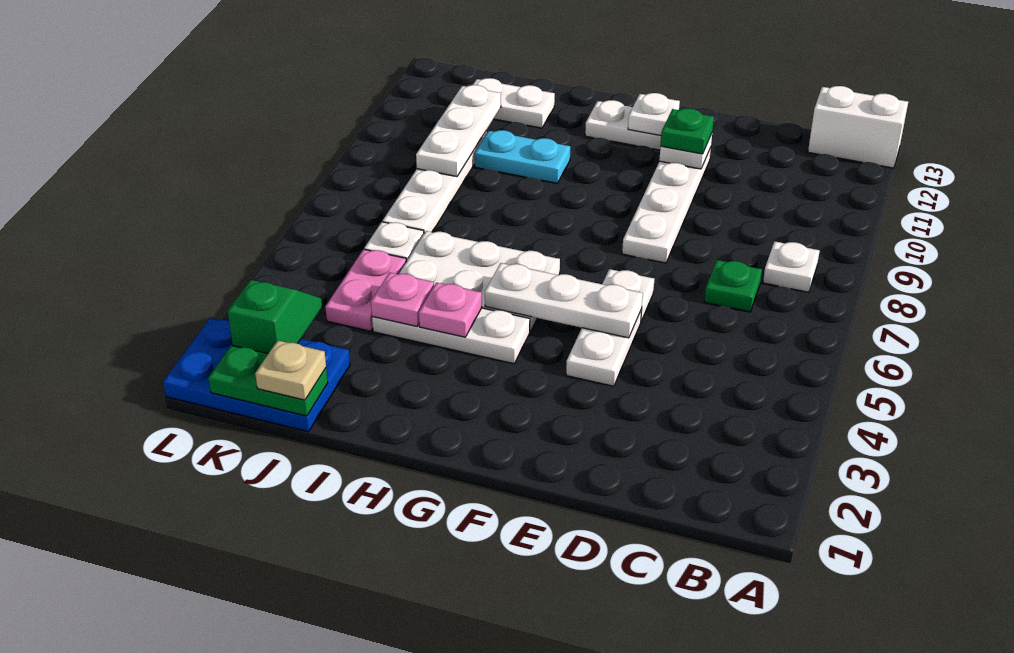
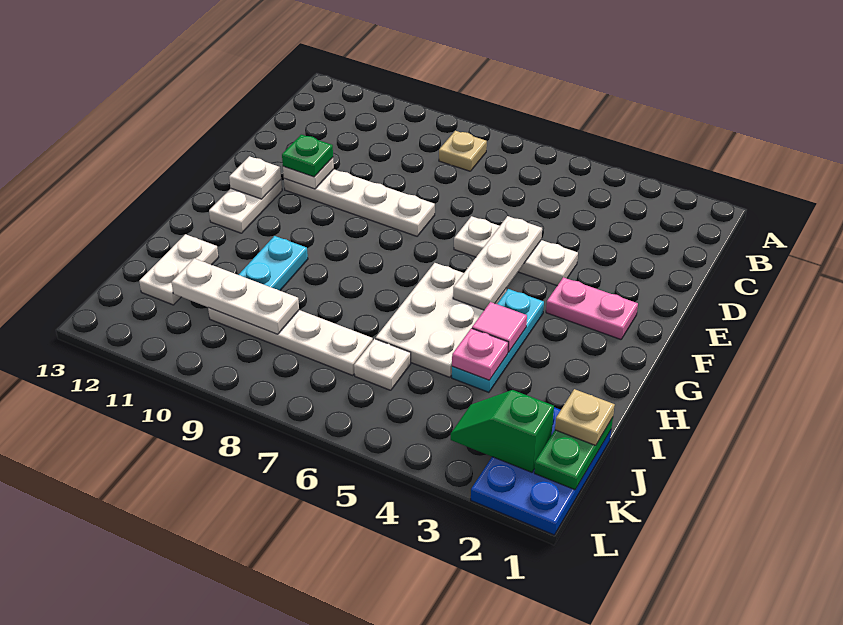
white brick A13:B13 level 1 -> none
white plate B8 level 1 -> tan plate B8 level 1
green plate C7 level 1 -> none
white plate G4:I4 level 1 -> cyan plate G4:I4 level 1
pink plate H4 level 2 -> pink tile H4 level 2
pink plate J4:J5 level 1 -> pink plate F2:F3 level 1

